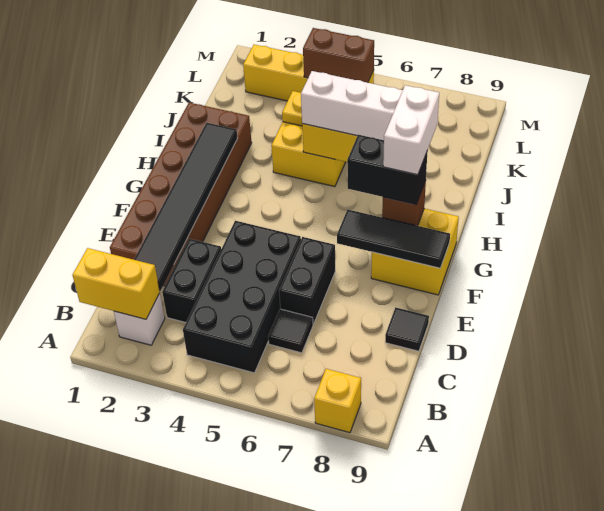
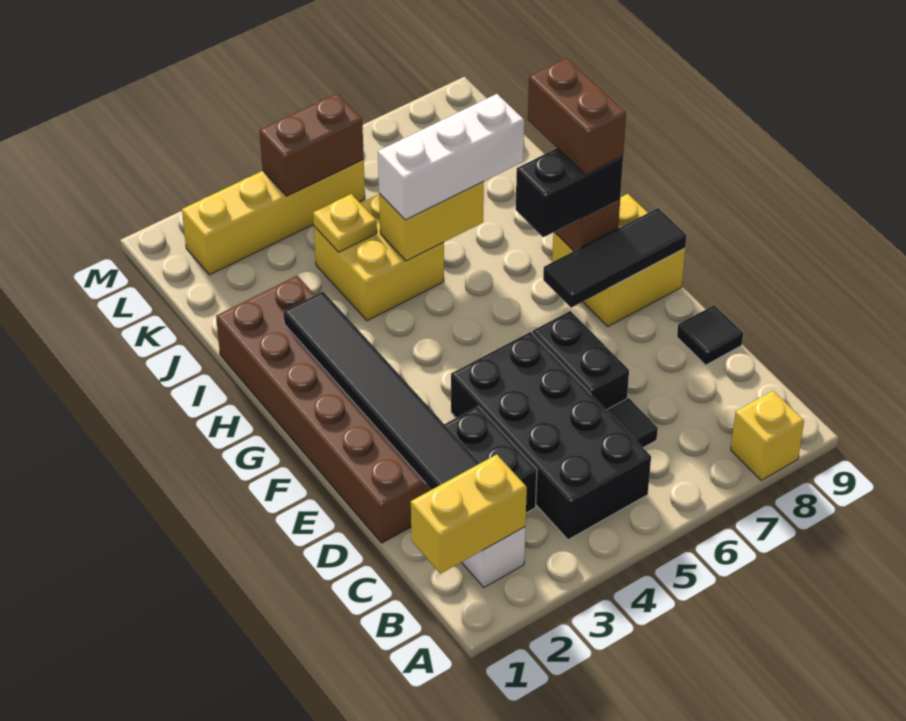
white brick G8:H8 level 4 -> brown brick G8:H8 level 4

